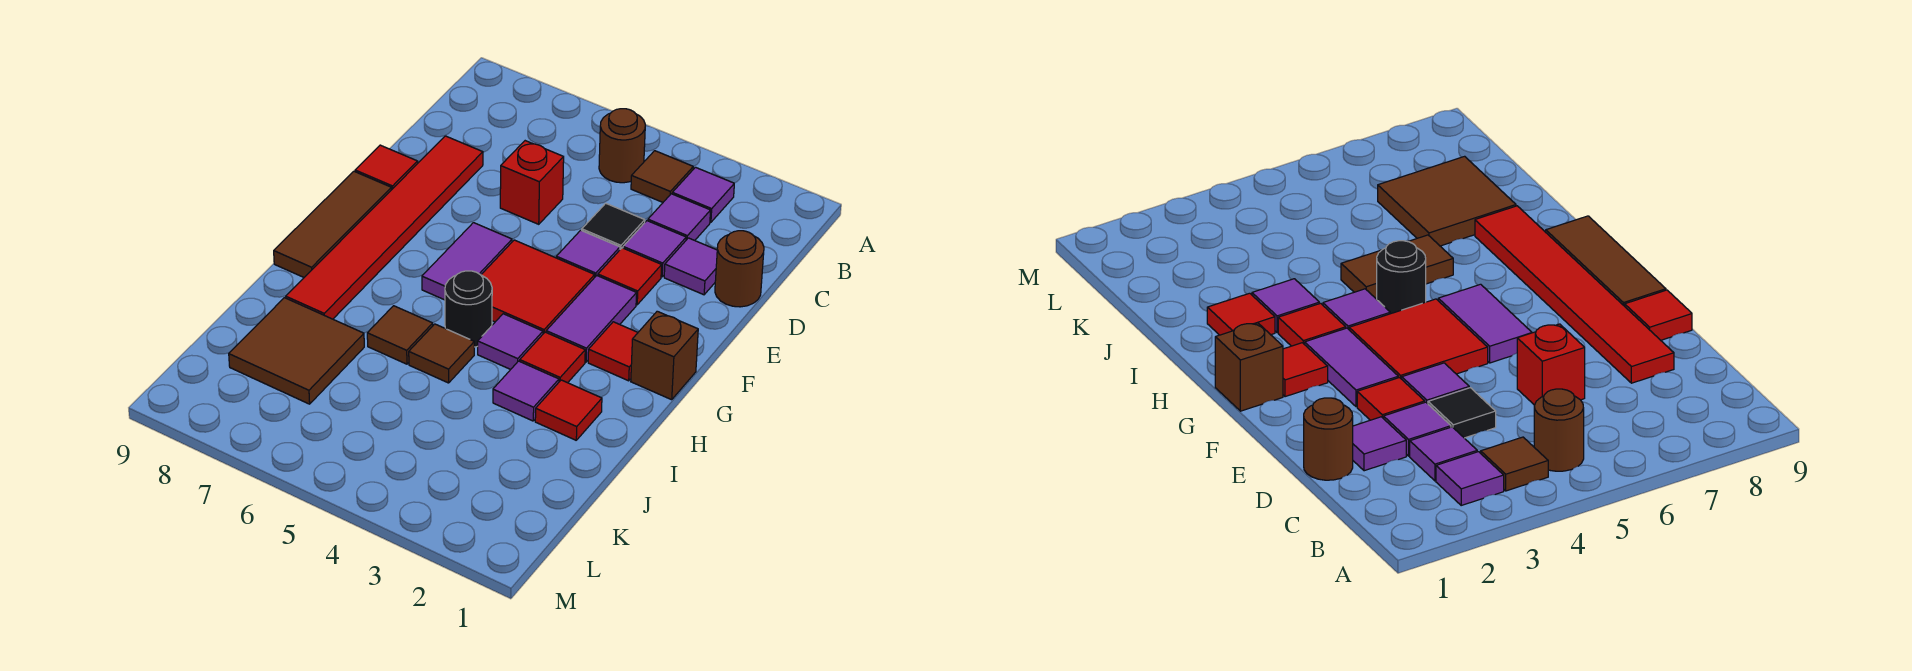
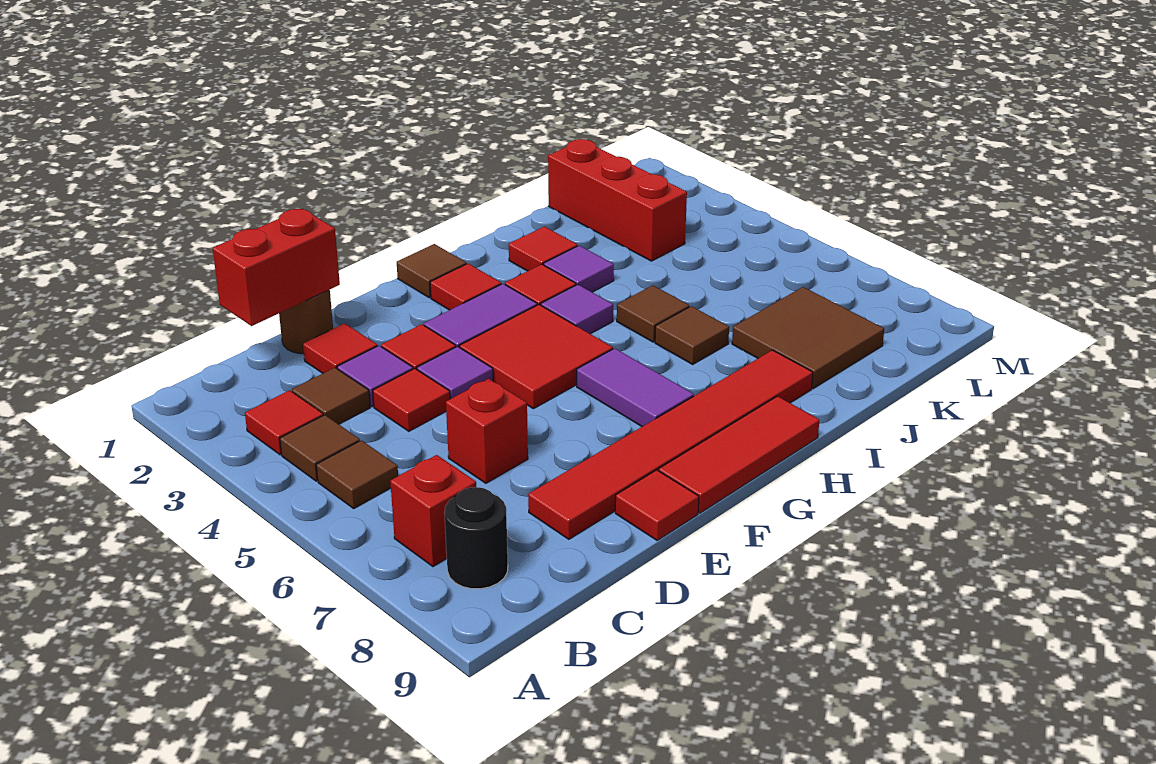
purple tile B3 level 1 -> red tile B3 level 1
brown round brick B5 level 1 -> brown tile B5 level 1
none -> red brick B7 level 1
none -> red brick C1:D1 level 2
purple tile C3 level 1 -> brown tile C3 level 1
purple tile D2 level 1 -> red tile D2 level 1
black tile D4 level 1 -> red tile D4 level 1
purple tile F6:G6 level 1 -> purple tile G6:G7 level 1
brown tile F9:H9 level 1 -> red tile F9:H9 level 1
brown brick G1 level 1 -> brown tile G1 level 1
black round brick H5 level 1 -> black round brick B8 level 1
none -> red brick K1:K3 level 1

